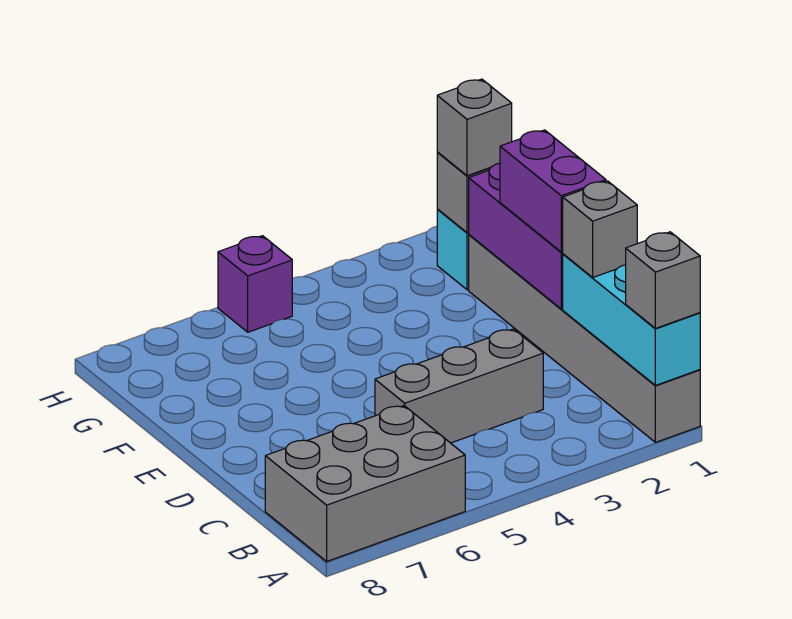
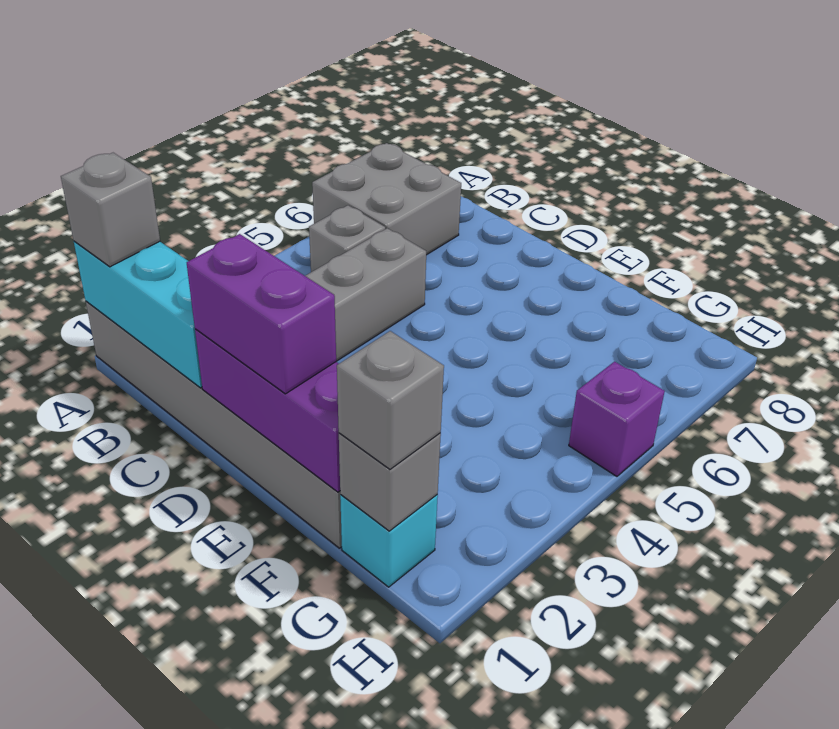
grey brick A6:B8 level 1 -> grey brick A6:B7 level 1
grey brick C1 level 3 -> grey brick B5 level 1

